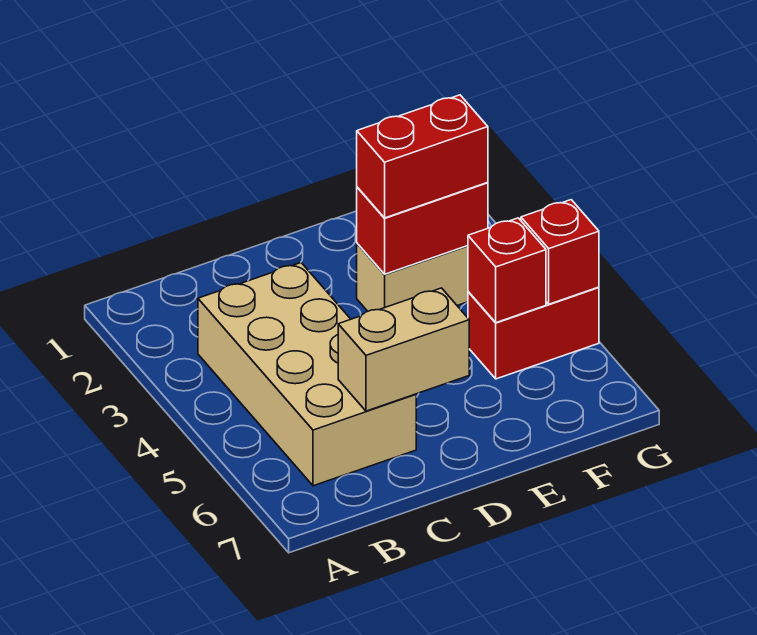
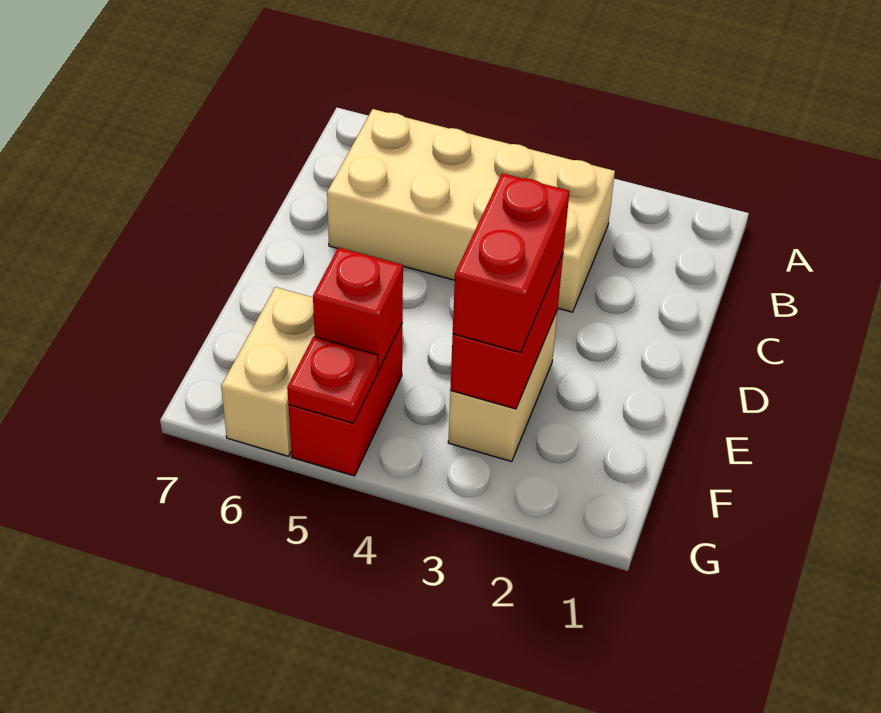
tan brick C6:D6 level 2 -> tan brick F6:G6 level 1
red brick G5 level 2 -> red plate G5 level 2

